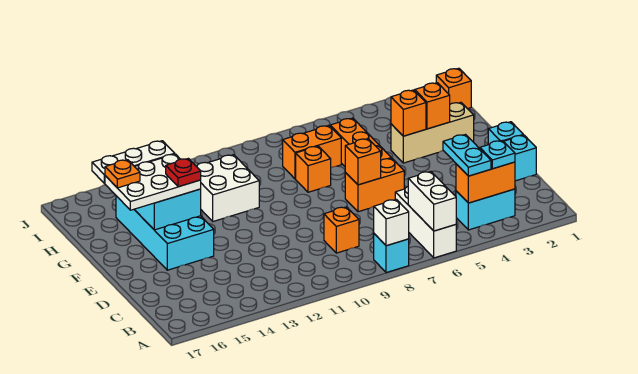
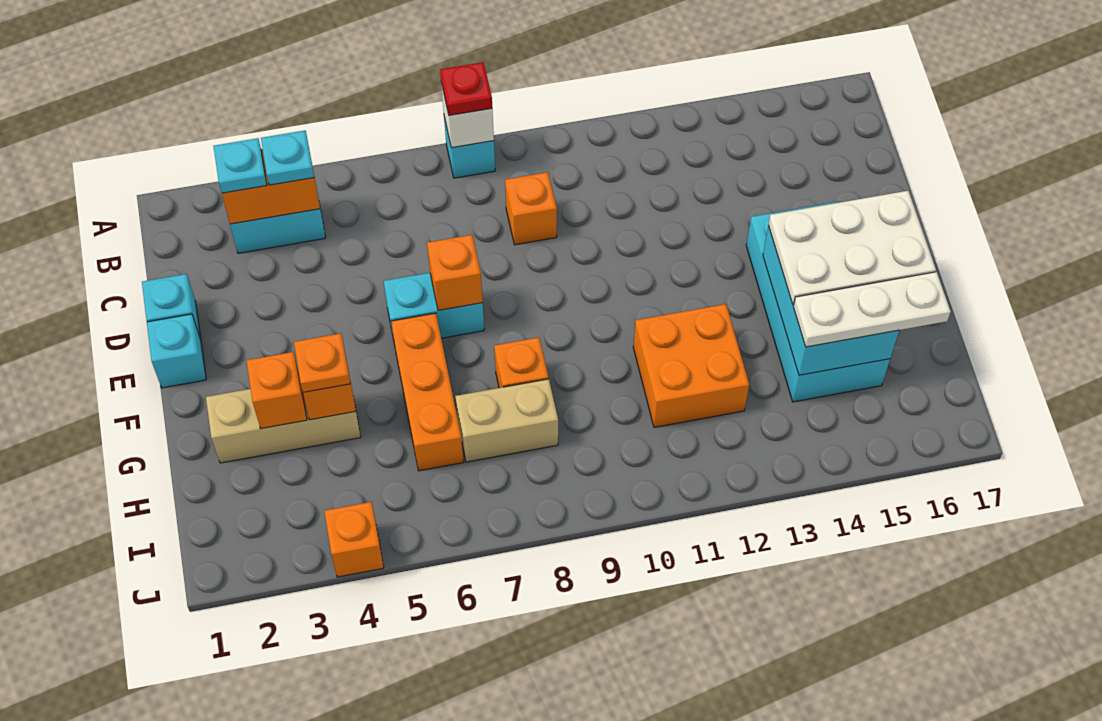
white brick A6:C6 level 1 -> none
white brick A6:B6 level 2 -> none
cyan plate B4:C4 level 3 -> cyan plate B4 level 3
orange brick E6:E7 level 1 -> cyan brick E6:E7 level 1
red plate F14 level 4 -> red plate A8 level 3
white brick G11:H12 level 1 -> orange brick G11:H12 level 1
orange plate G16 level 4 -> orange plate G4 level 3
orange brick H7:H8 level 1 -> tan brick H7:H8 level 1
orange brick I1 level 1 -> orange brick J4 level 1

